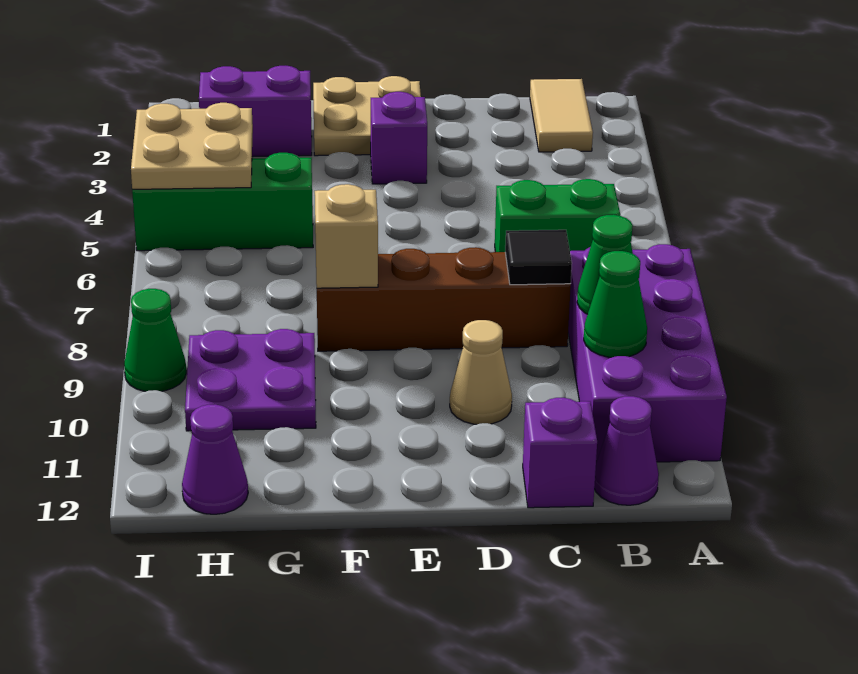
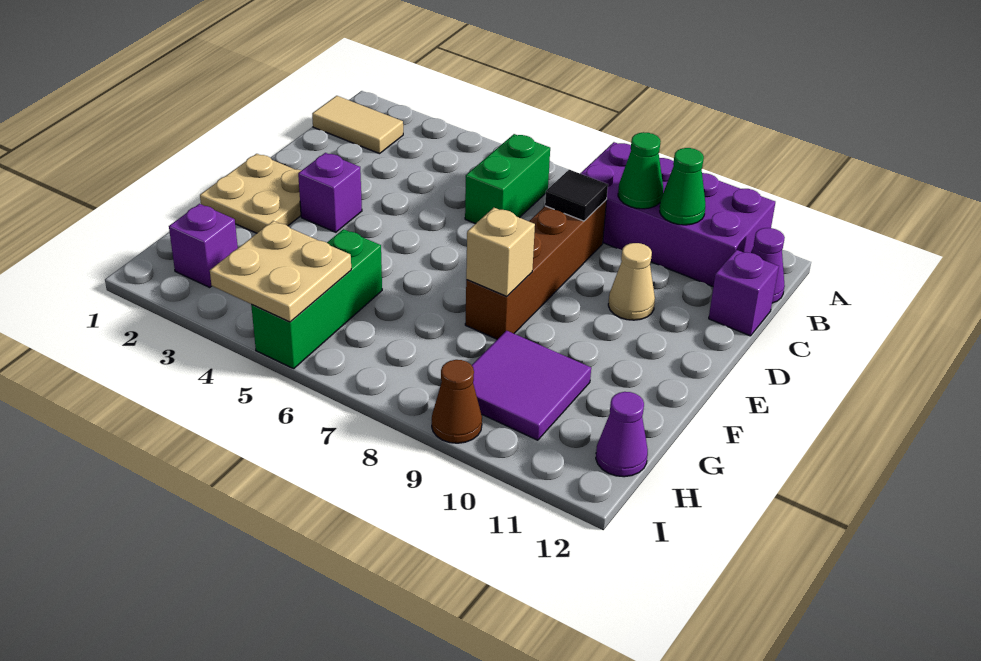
purple brick G2:H2 level 1 -> purple brick H2 level 1
purple plate G9:H10 level 1 -> purple tile G9:H10 level 1
green cone I9 level 1 -> brown cone I9 level 1

